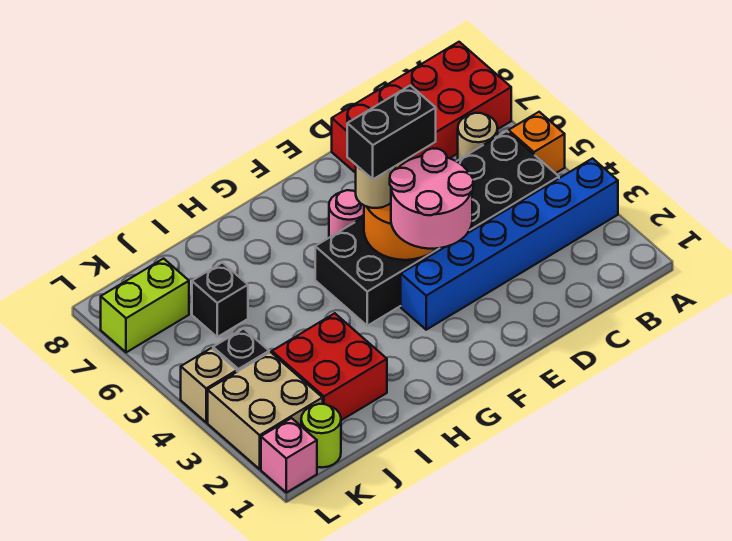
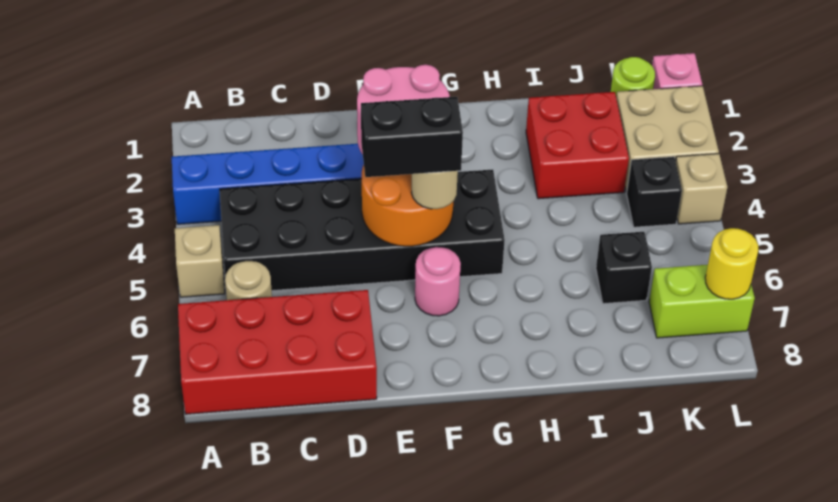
orange brick A5 level 1 -> tan brick A5 level 1
none -> yellow round brick L7 level 2

